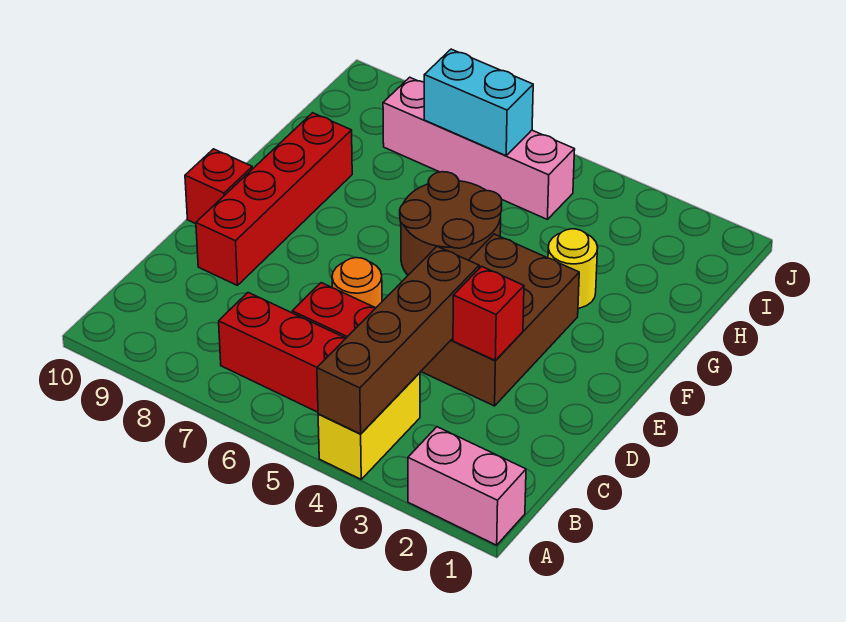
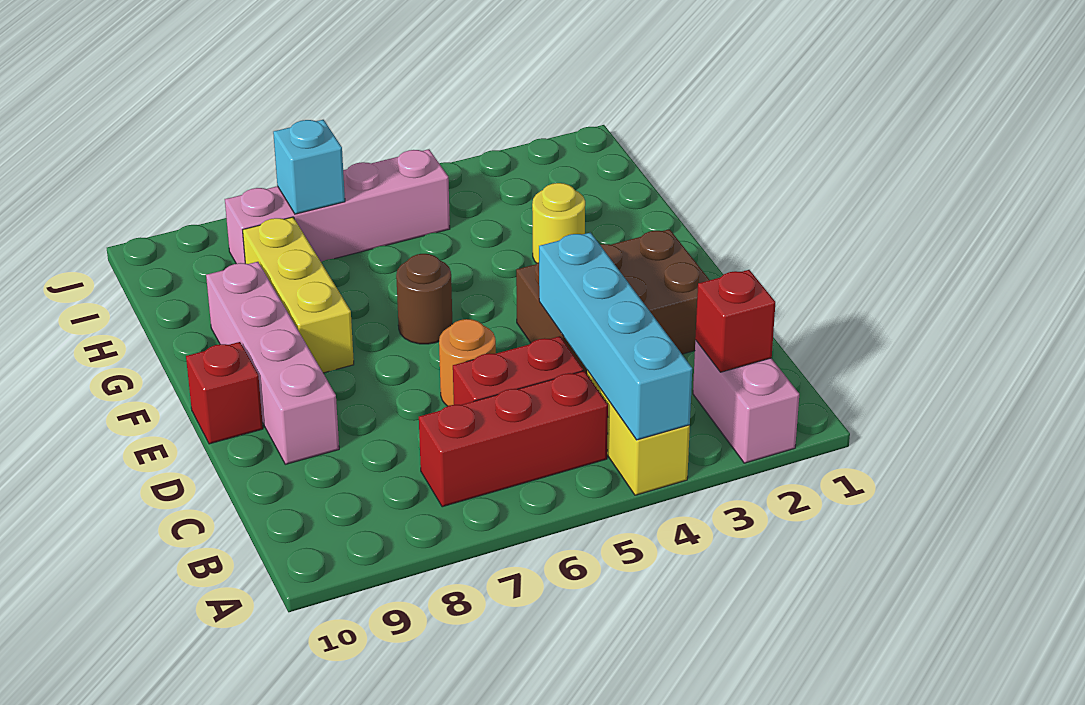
pink brick A1:A2 level 1 -> pink brick A2:B2 level 1
brown brick A4:D4 level 2 -> cyan brick A4:D4 level 2
brown brick D3:F4 level 1 -> brown brick D2:E4 level 1
red brick D3 level 2 -> red brick B2 level 2
red brick D9:G9 level 1 -> pink brick D9:G9 level 1
brown round brick F5:G6 level 1 -> brown round brick F6 level 1
none -> yellow brick F8:H8 level 1
cyan brick I6:I7 level 2 -> cyan brick I7 level 2

